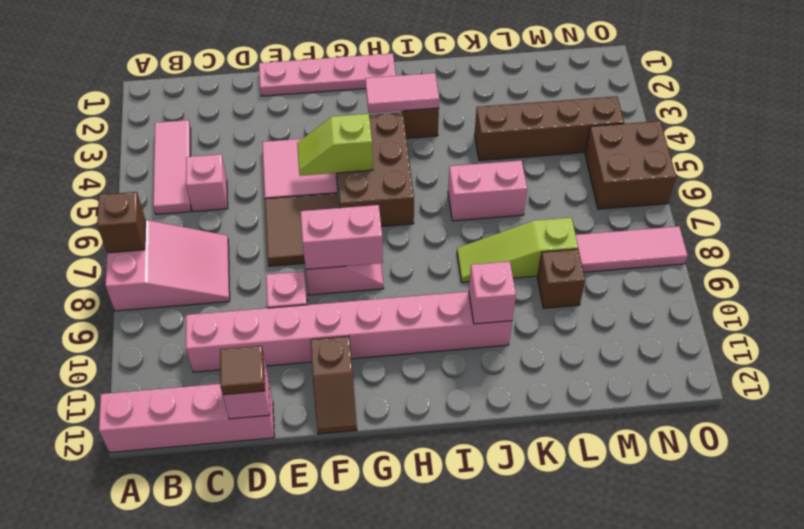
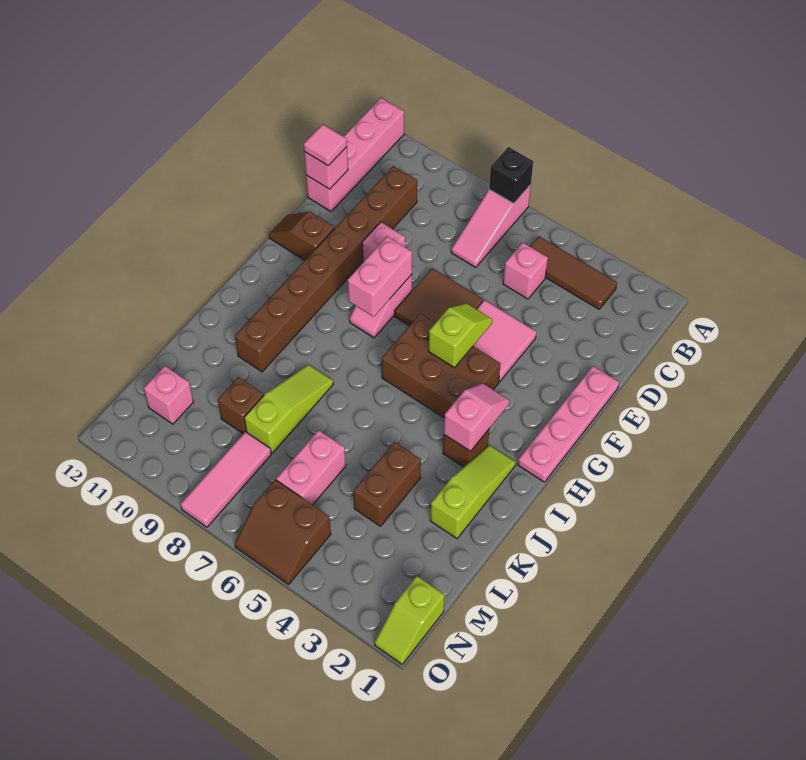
pink slope A7:C8 level 1 top A -> pink slope A7:C7 level 1 top A
brown brick A7 level 2 -> black brick A7 level 2
pink tile B3:B5 level 1 -> brown tile B3:B5 level 1
pink brick C10:J10 level 1 -> brown brick C10:J10 level 1
brown tile D12 level 3 -> pink tile D12 level 3
pink tile H3:I3 level 2 -> pink slope H3:I3 level 2 top I
none -> lime slope I2:K2 level 1 top K
pink brick J6:K6 level 1 -> pink brick L6:M6 level 1
pink brick J10 level 2 -> pink brick M11 level 1
brown brick K4:N4 level 1 -> brown brick K4:L4 level 1
none -> lime slope N1:O1 level 1 top N
brown brick N5:O6 level 1 -> brown slope N5:O6 level 1 top N

